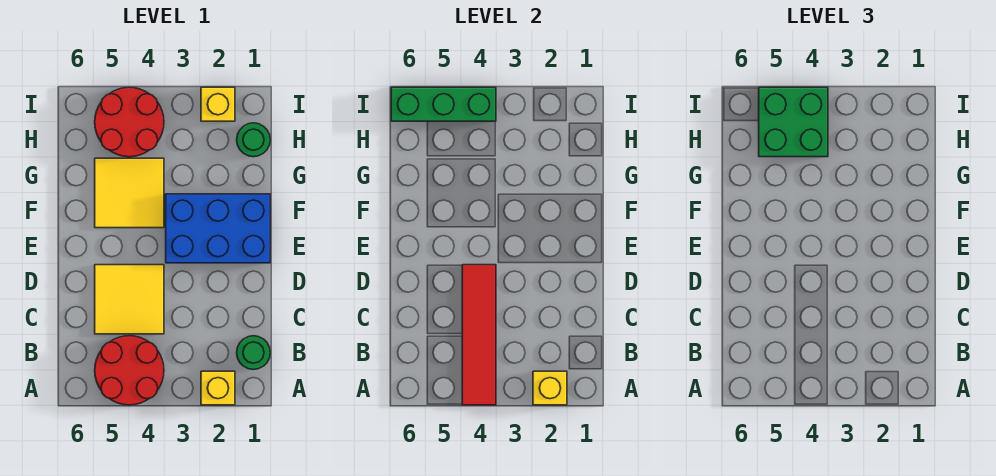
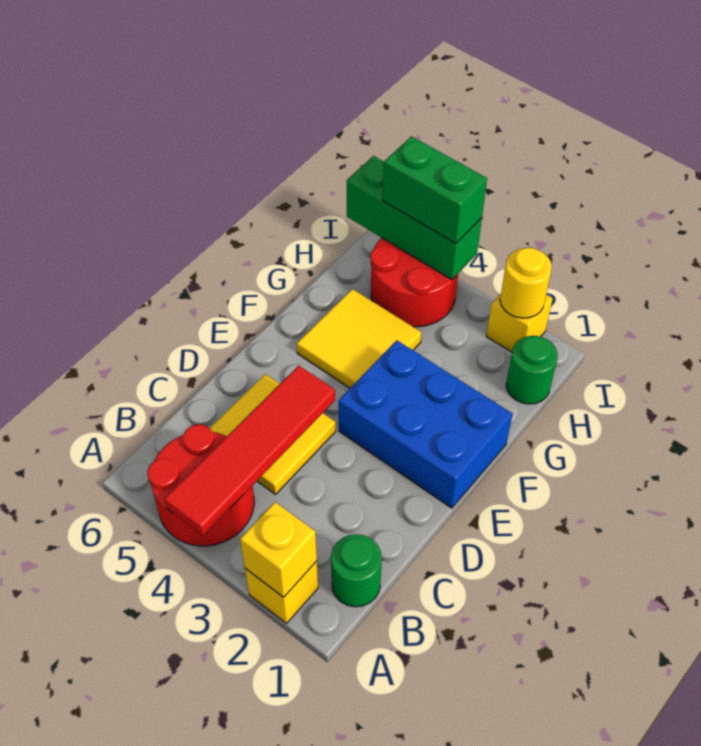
green brick H4:I5 level 3 -> green brick I4:I5 level 3
none -> yellow round brick I2 level 2

